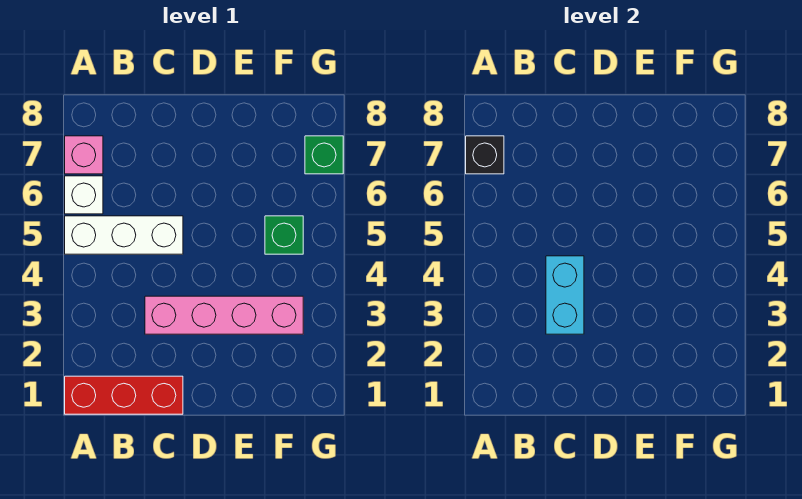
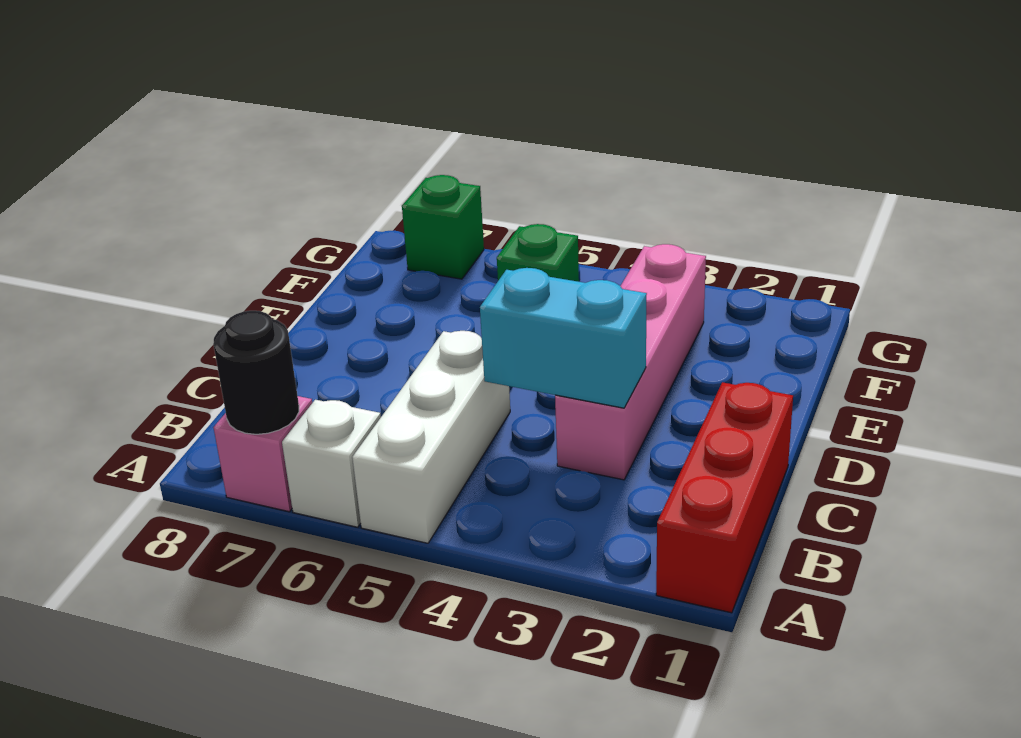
black brick A7 level 2 -> black round brick A7 level 2

